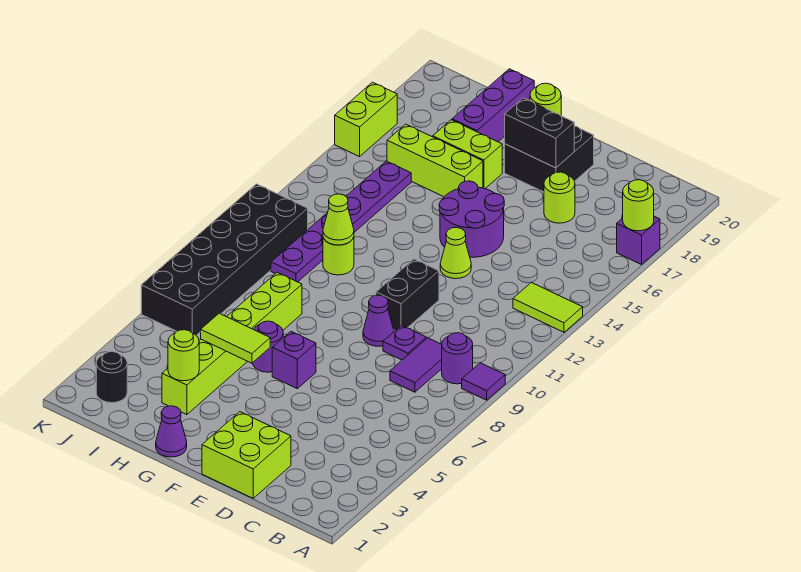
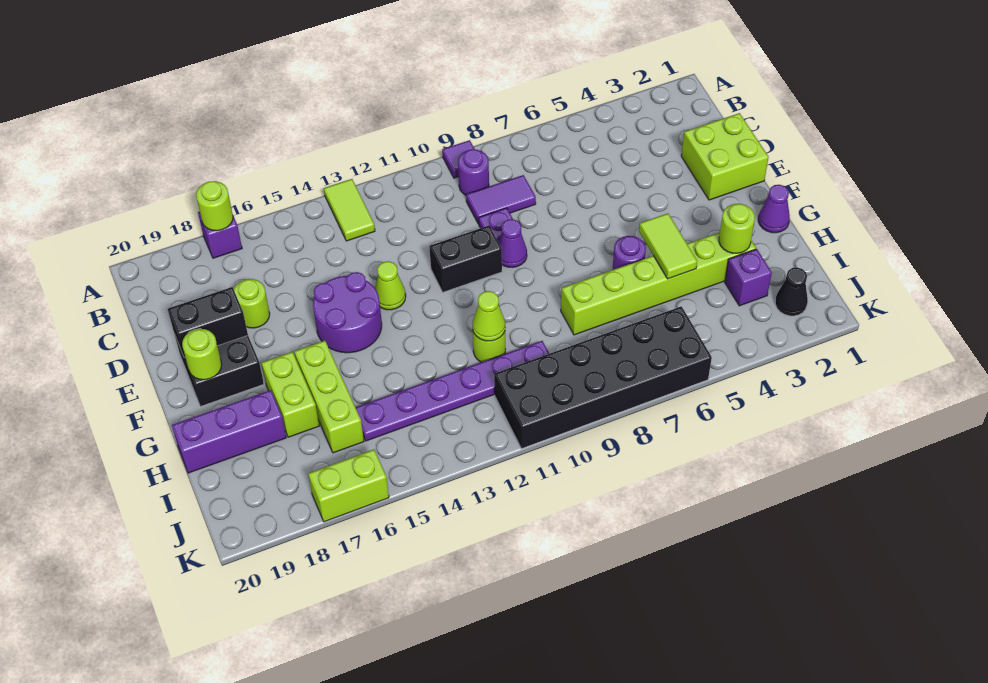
black brick E18:F18 level 2 -> black brick E18:E19 level 2
purple brick F6 level 1 -> purple brick I3 level 1
black round brick J2 level 1 -> black cone J2 level 1

